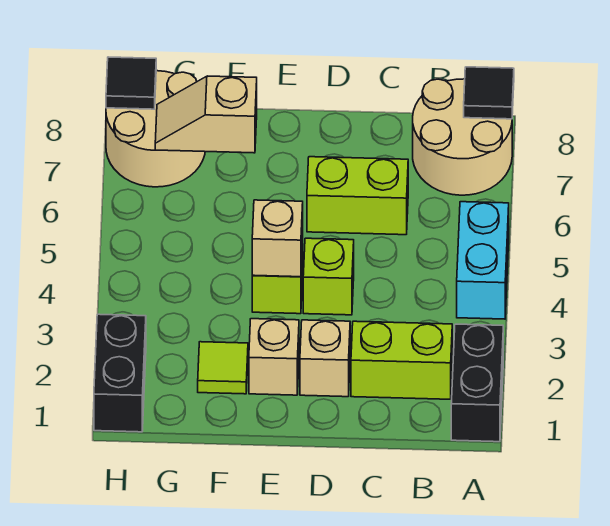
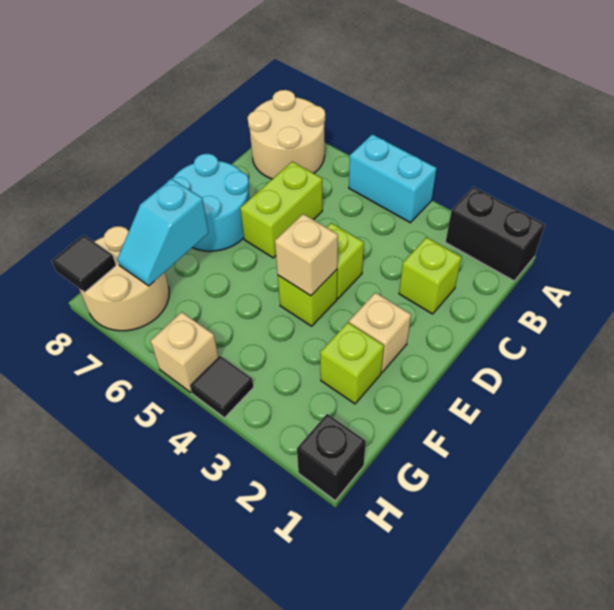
black tile A8 level 2 -> black tile H4 level 1
lime brick B2:C2 level 1 -> lime brick C2 level 1
tan brick D2 level 1 -> tan brick H5 level 1
none -> cyan round brick D7:E8 level 1
lime tile F2 level 1 -> lime brick F2 level 1
tan slope F7:G7 level 2 top F -> cyan slope F7:G7 level 2 top F
black brick H1:H2 level 1 -> black brick H1 level 1

